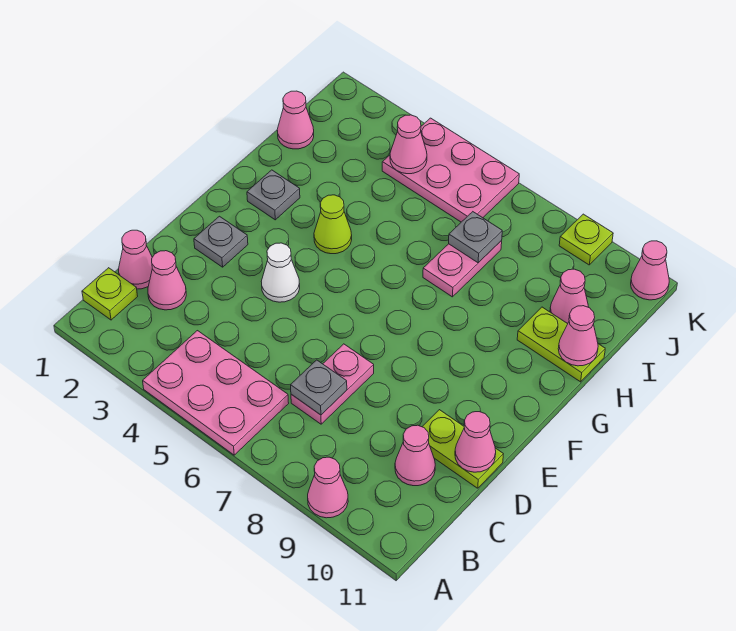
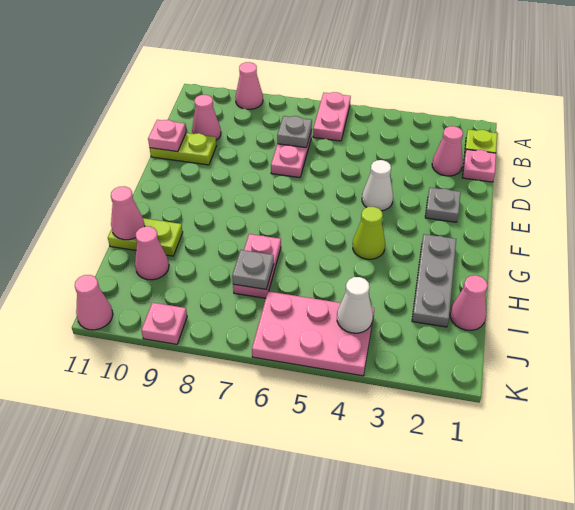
pink plate A4:B6 level 1 -> pink plate A6:B6 level 1
pink cone C1 level 1 -> pink plate C1 level 1
pink cone D11 level 2 -> pink plate D11 level 2
grey plate G2 level 1 -> grey plate G2:I2 level 1
pink cone J4 level 2 -> white cone J4 level 2
lime plate K9 level 1 -> pink plate K9 level 1

